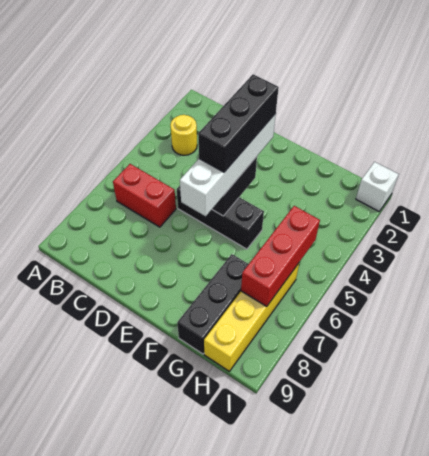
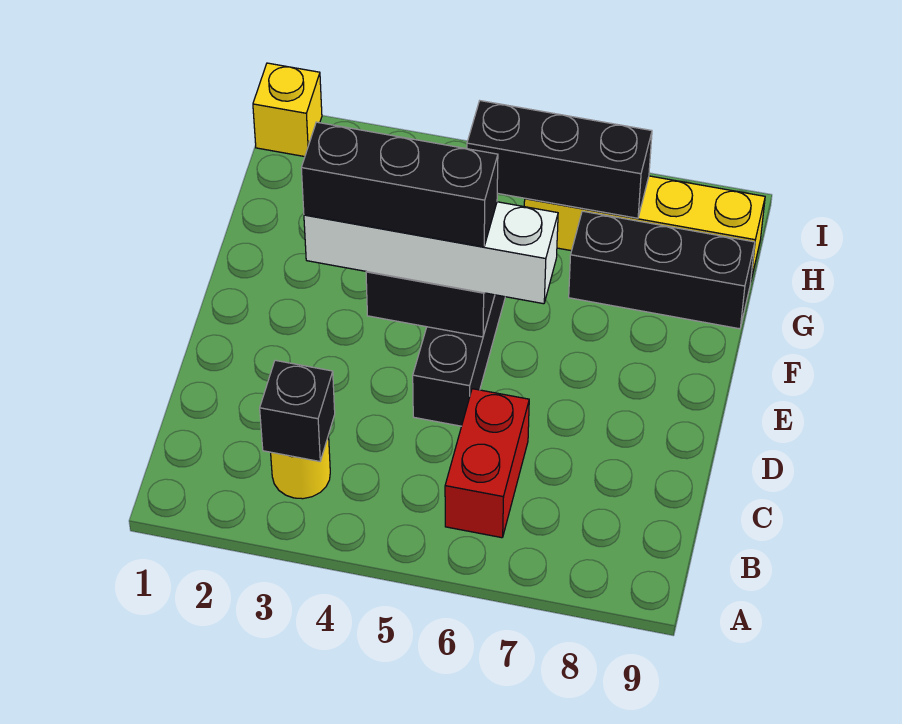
none -> black brick B3 level 2
red brick H5:H7 level 2 -> black brick H5:H7 level 2
white brick I1 level 1 -> yellow brick I1 level 1

